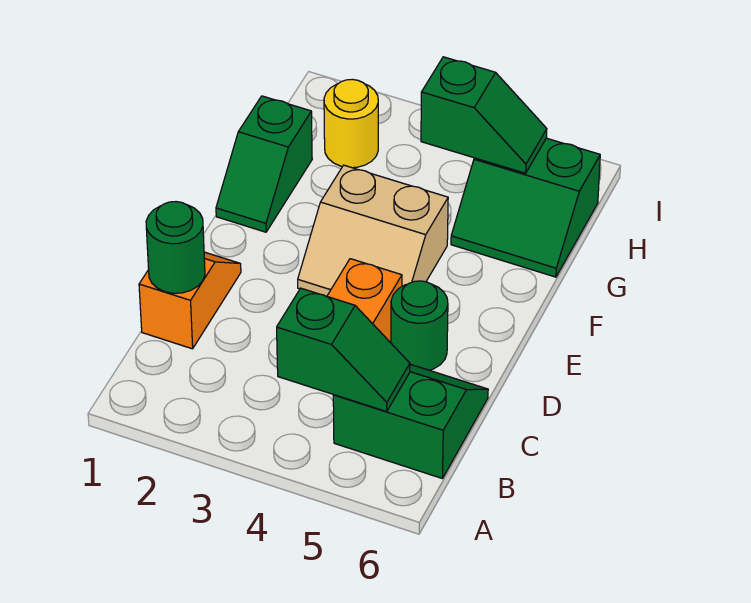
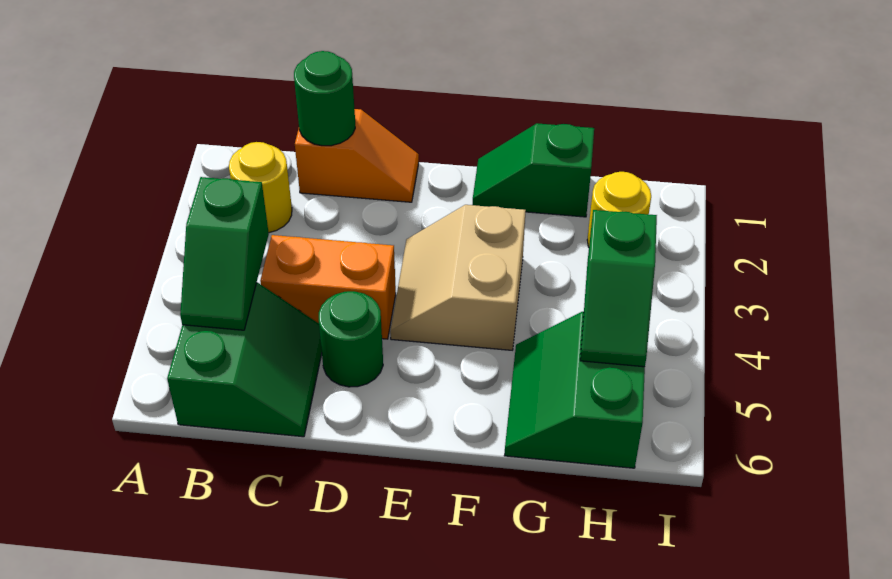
none -> yellow round brick B2 level 1

